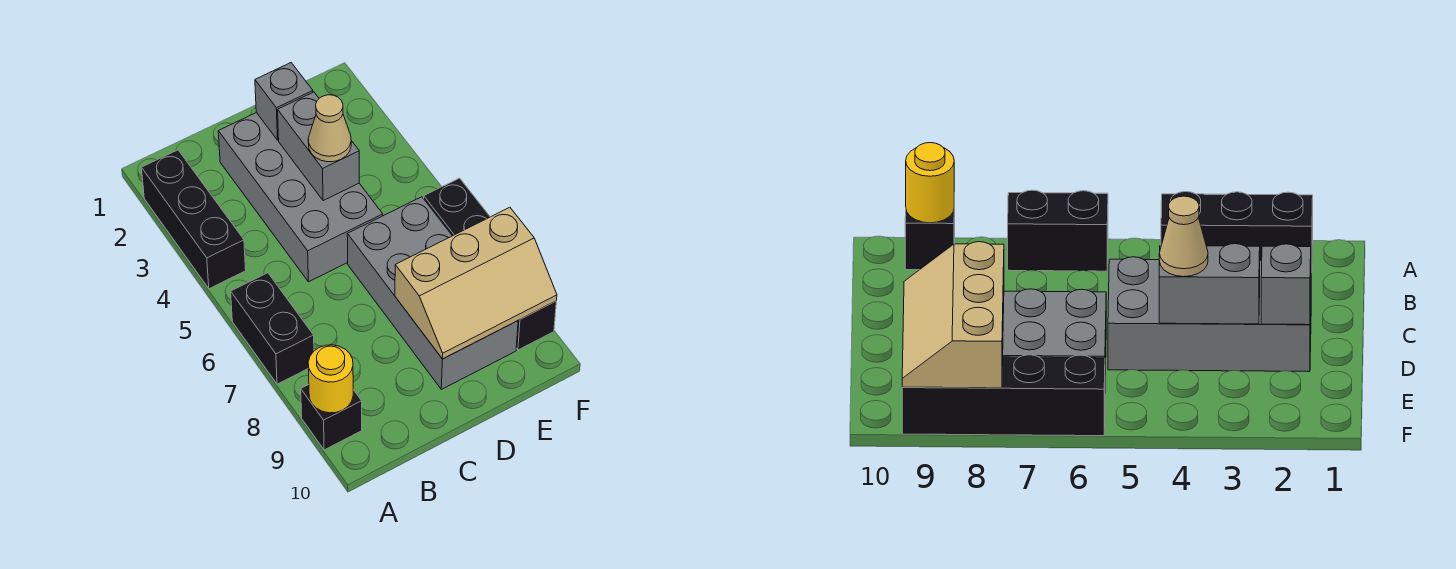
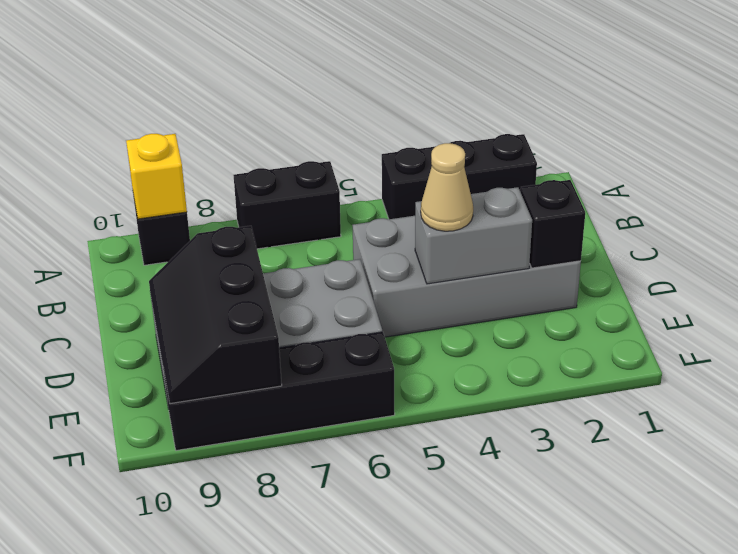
yellow round brick A9 level 2 -> yellow brick A9 level 2
grey brick D2 level 2 -> black brick D2 level 2
tan slope D8:F9 level 2 top 8 -> black slope D8:F9 level 2 top 8

